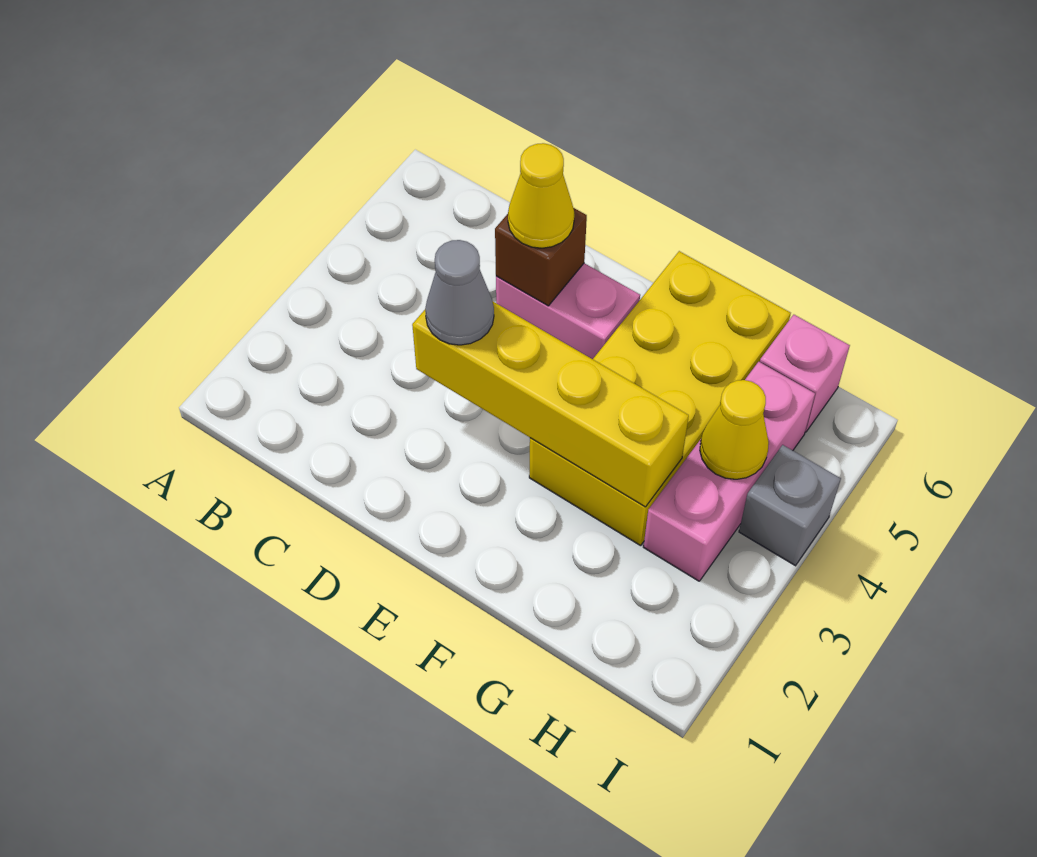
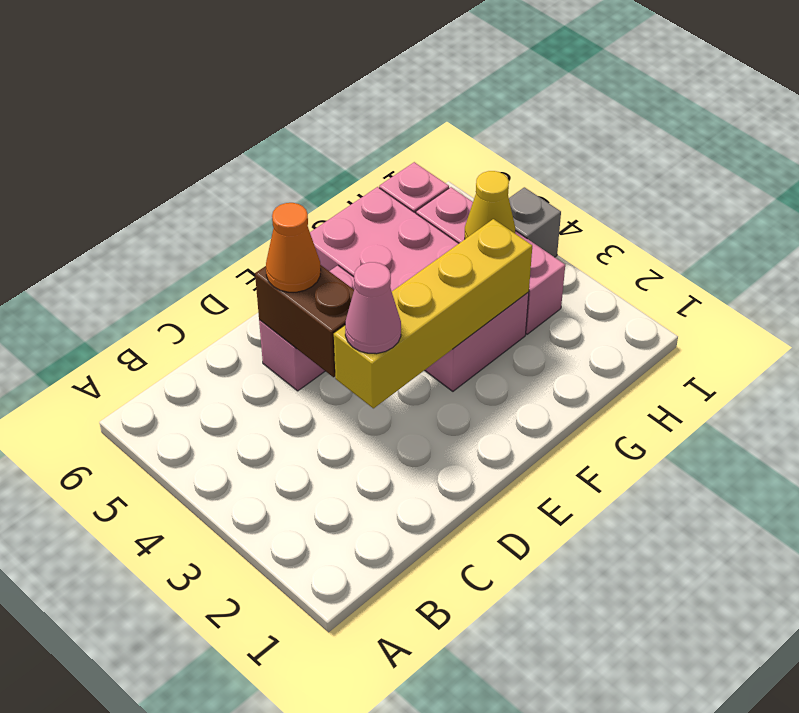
grey cone D3 level 3 -> pink cone D3 level 3
brown brick D5 level 2 -> brown brick D4:D5 level 2
yellow cone D5 level 3 -> orange cone D5 level 3
yellow brick F3:G6 level 1 -> pink brick F3:G6 level 1

